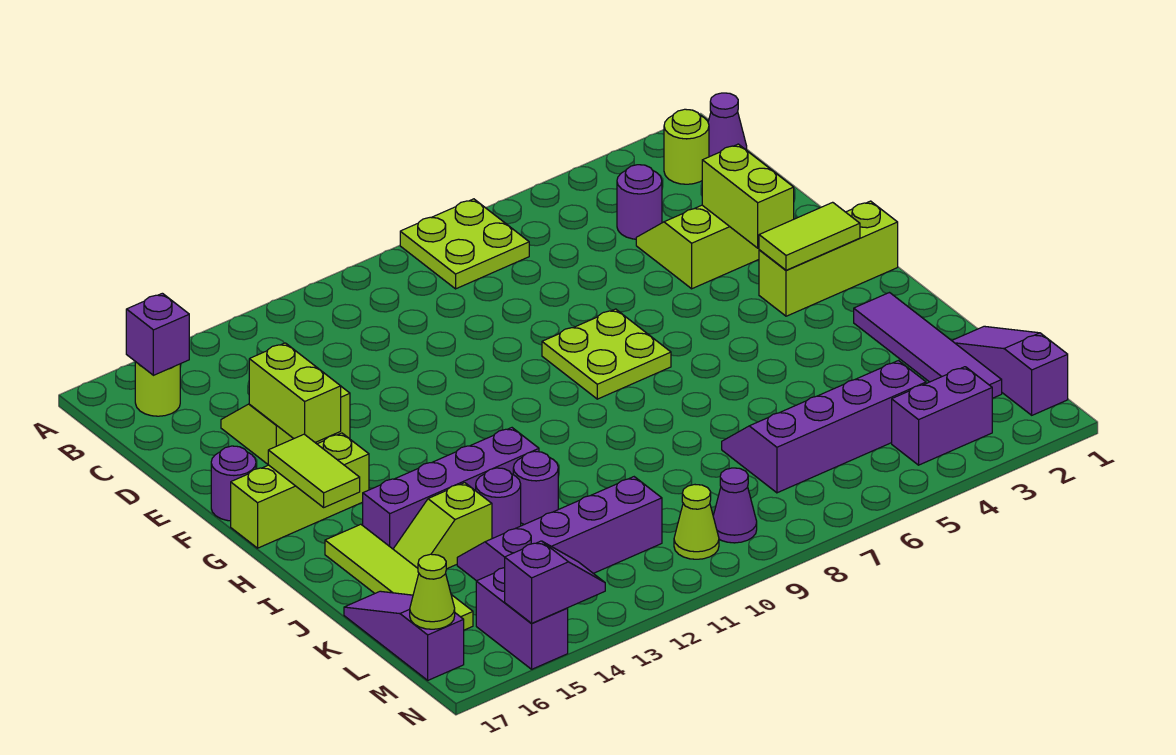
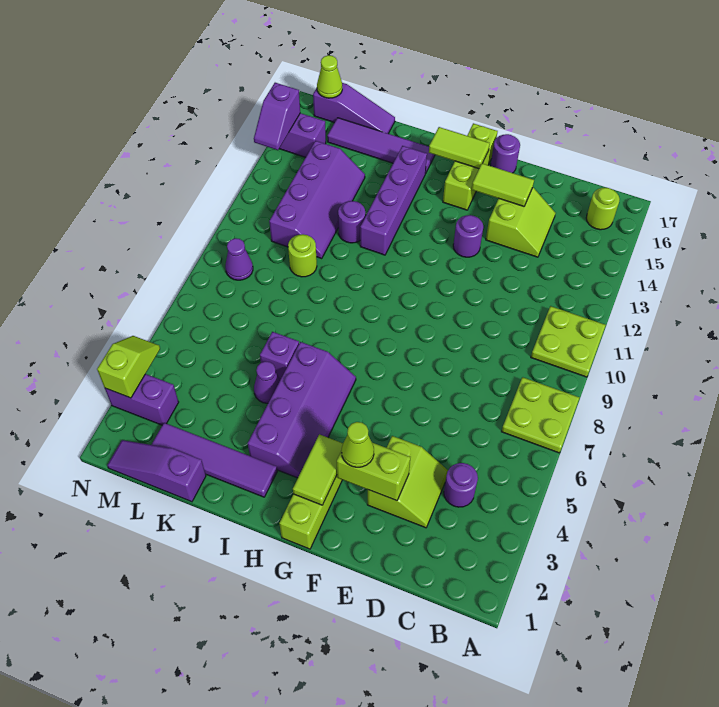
purple cone B1 level 1 -> purple cone J5 level 1
lime round brick B2 level 1 -> lime round brick K10 level 1
purple brick B16 level 2 -> purple brick J6 level 1
lime brick E15:F15 level 2 -> lime tile E15:F15 level 2
lime plate F7:G8 level 1 -> lime plate A10:B11 level 1
lime tile I16:L16 level 1 -> purple tile I16:L16 level 1
purple round brick J13 level 1 -> purple round brick F13 level 1
lime slope J14:J15 level 1 top 14 -> lime slope N3:N4 level 2 top 3
purple slope K1:M1 level 1 top M -> purple slope K1:M1 level 1 top K
purple slope K4:L7 level 1 top L -> purple slope H3:I6 level 1 top I
purple brick M3:M4 level 1 -> purple brick M3:N3 level 1
lime cone M10 level 1 -> lime cone F3 level 3

